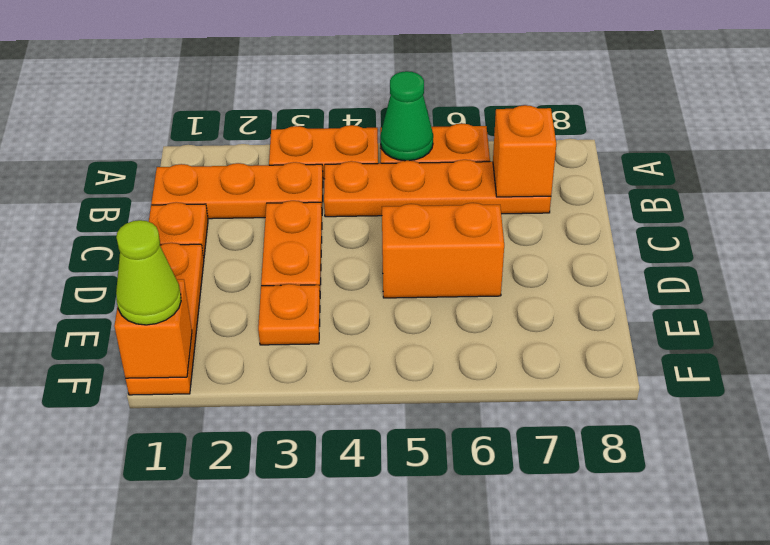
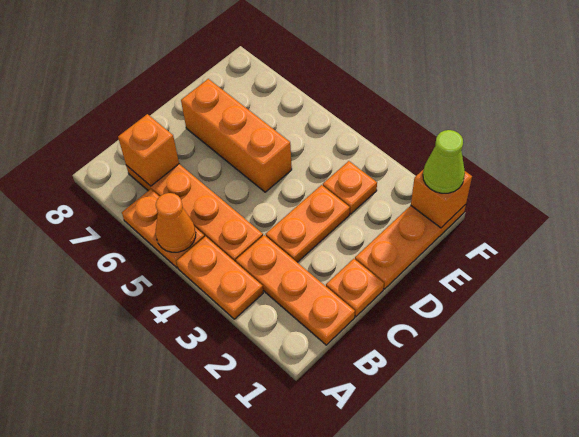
green cone A5 level 2 -> orange cone A5 level 2
orange brick D5:D6 level 1 -> orange brick D5:D7 level 1

